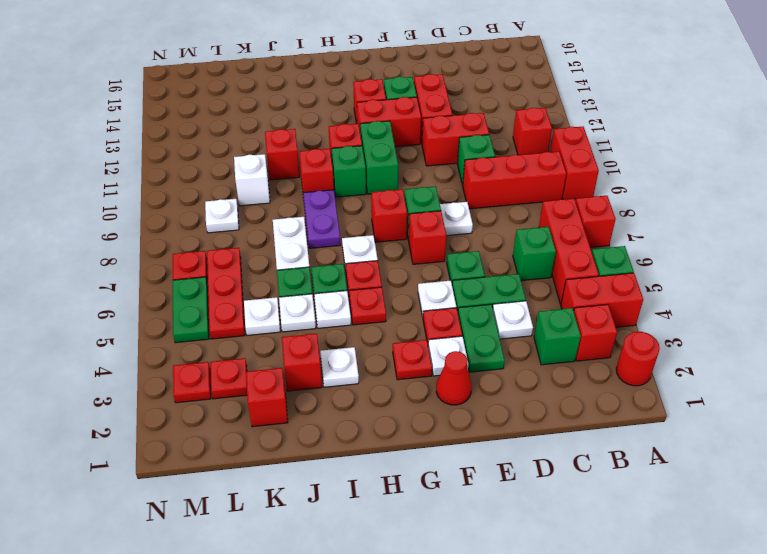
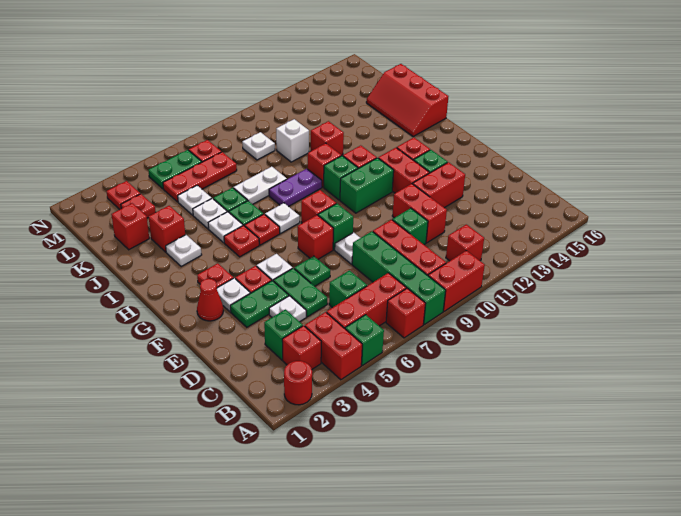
none -> green brick A8:D8 level 1
none -> red slope I15:K16 level 1 top 16

